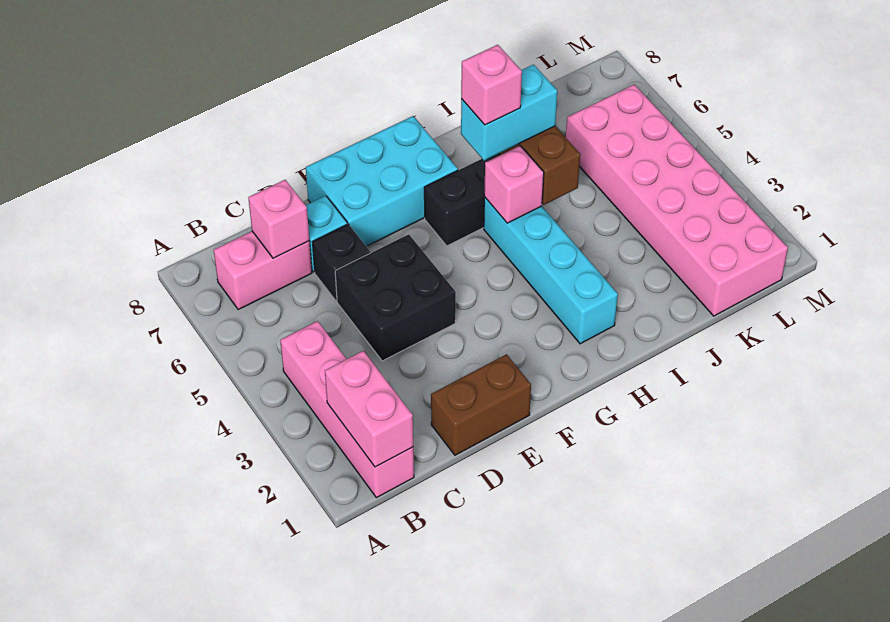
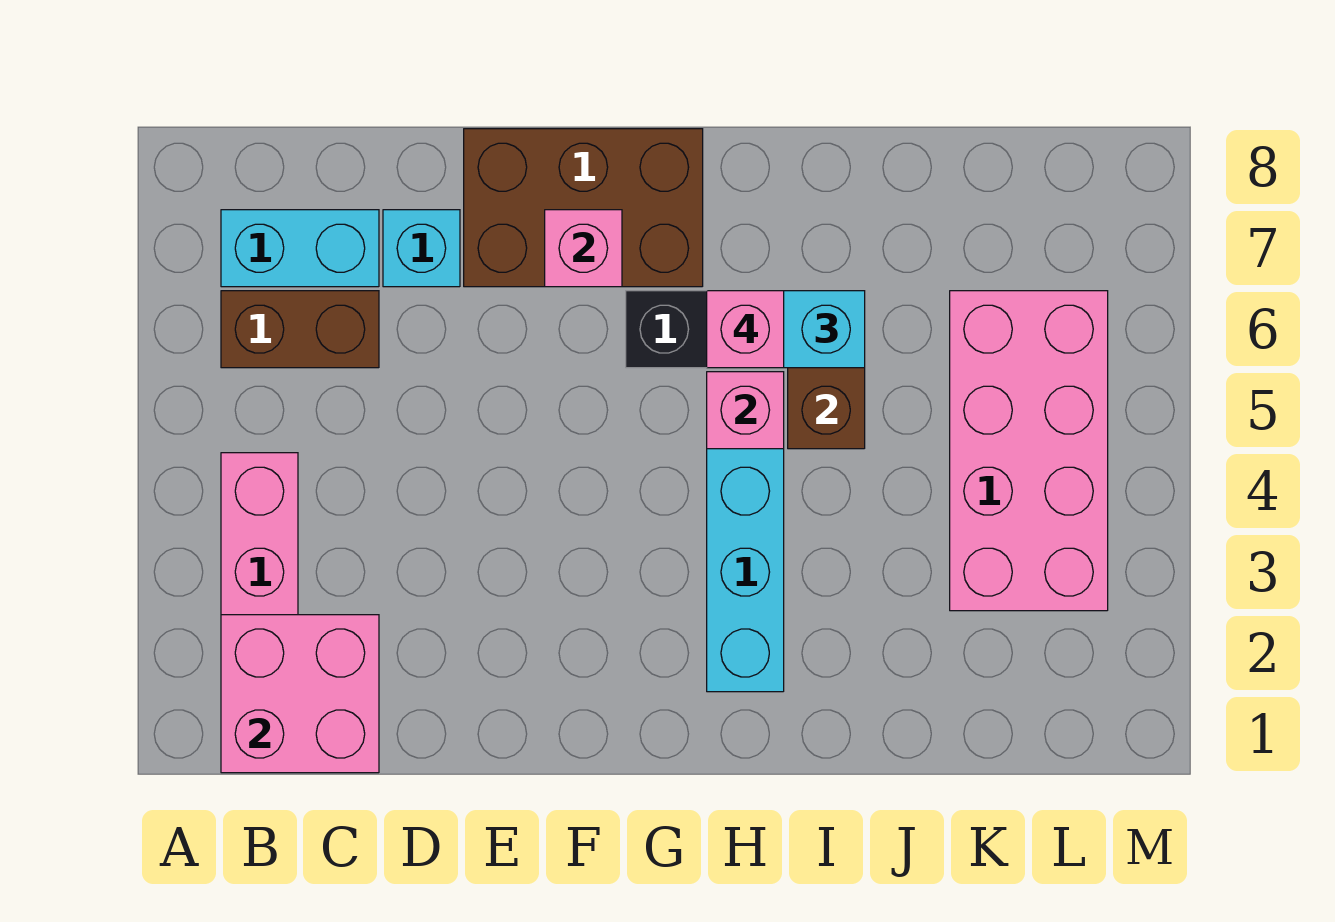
pink brick B1:B2 level 2 -> pink brick B1:C2 level 2
pink brick B7:C7 level 1 -> cyan brick B7:C7 level 1
pink brick C7 level 2 -> pink brick F7 level 2
brown brick D1:E1 level 1 -> brown brick B6:C6 level 1
black brick D4:E5 level 1 -> none
black brick D6 level 1 -> none
cyan brick E7:G8 level 1 -> brown brick E7:G8 level 1
pink brick K1:L6 level 1 -> pink brick K3:L6 level 1

